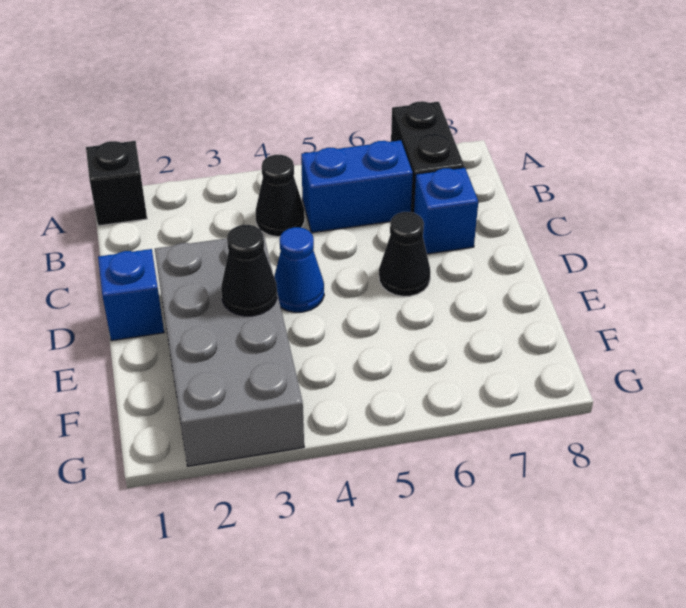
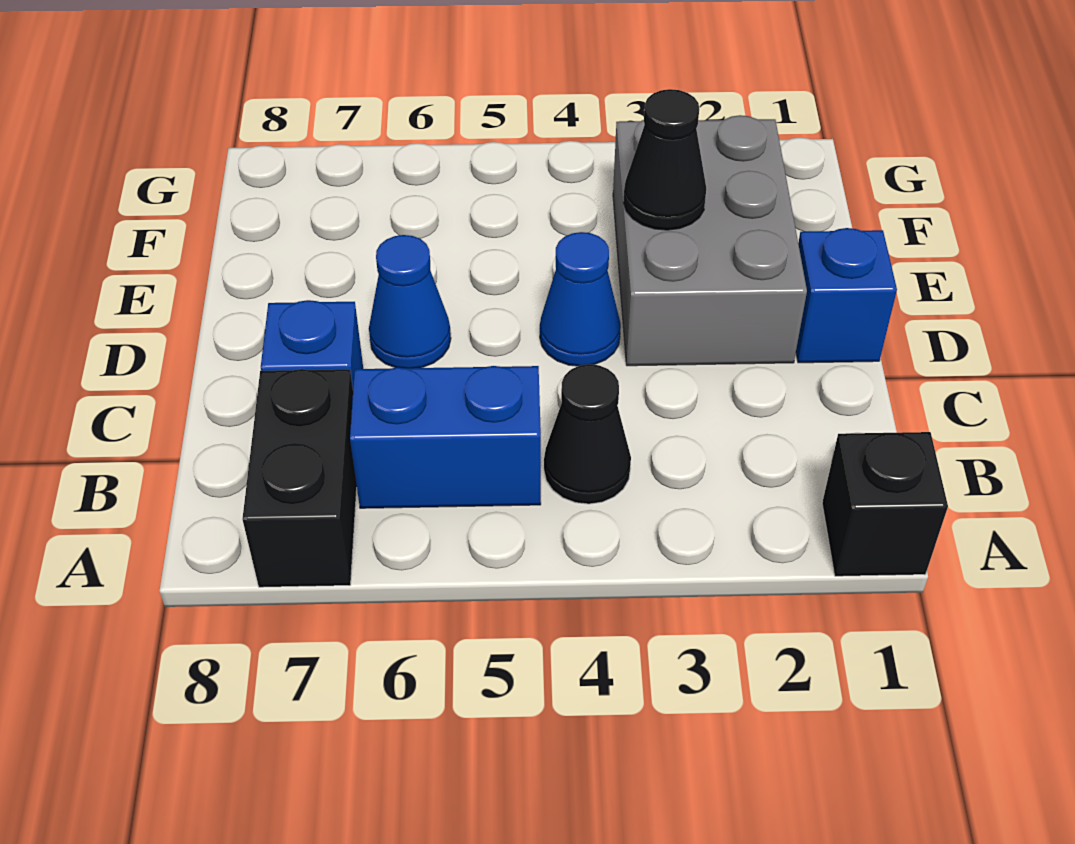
grey brick D2:G3 level 1 -> grey brick D2:F3 level 1
black cone D6 level 1 -> blue cone D6 level 1

